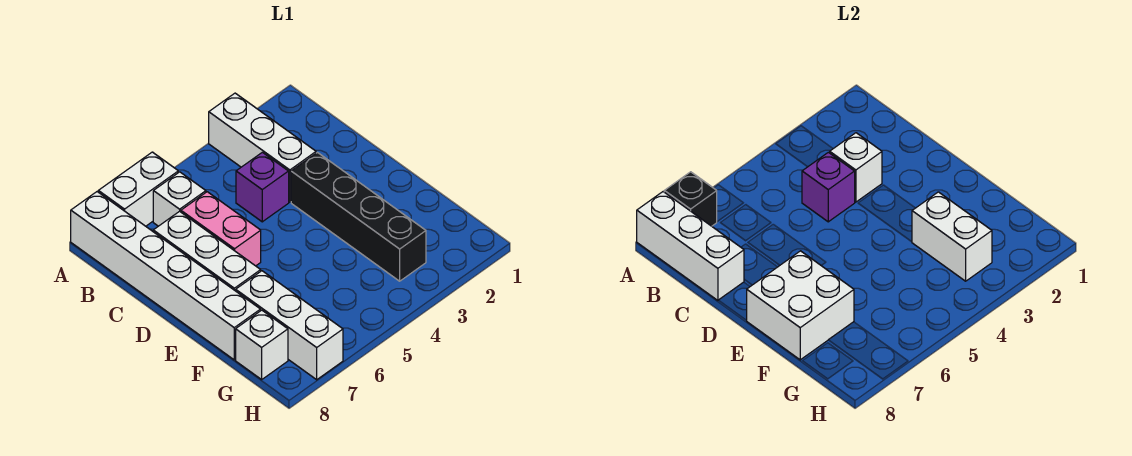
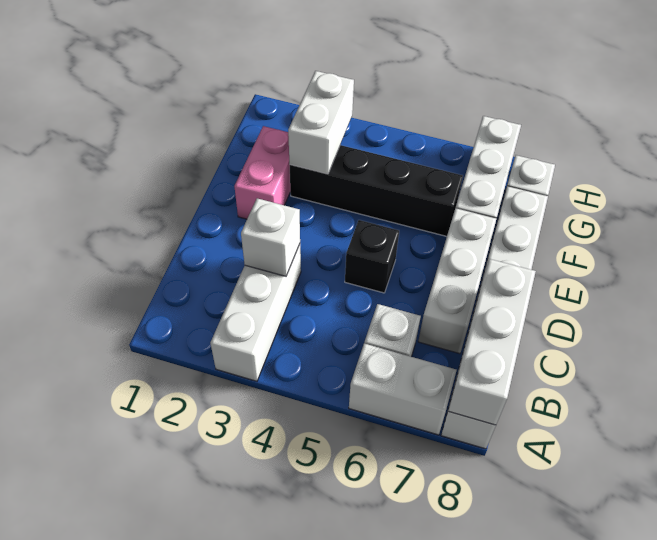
black brick A7 level 2 -> black brick D5 level 1
purple brick C4 level 1 -> none
purple brick C4 level 2 -> none
pink brick C6:D6 level 1 -> pink brick E2:F2 level 1
black brick D3:G3 level 1 -> black brick F3:F6 level 1
white brick E7:F8 level 2 -> none

